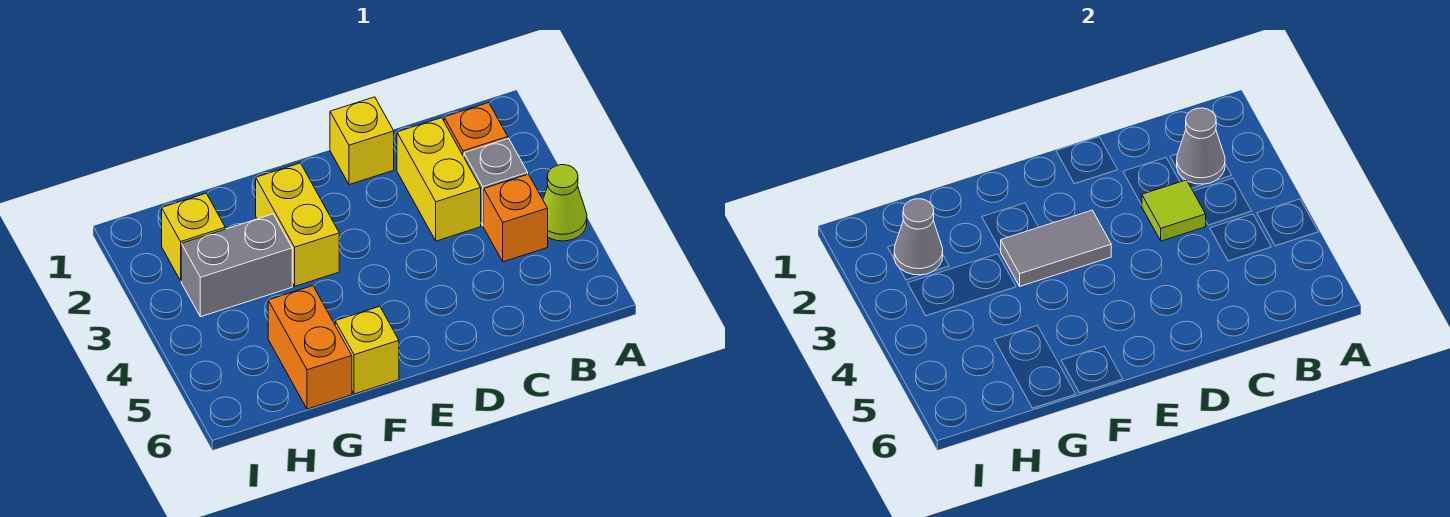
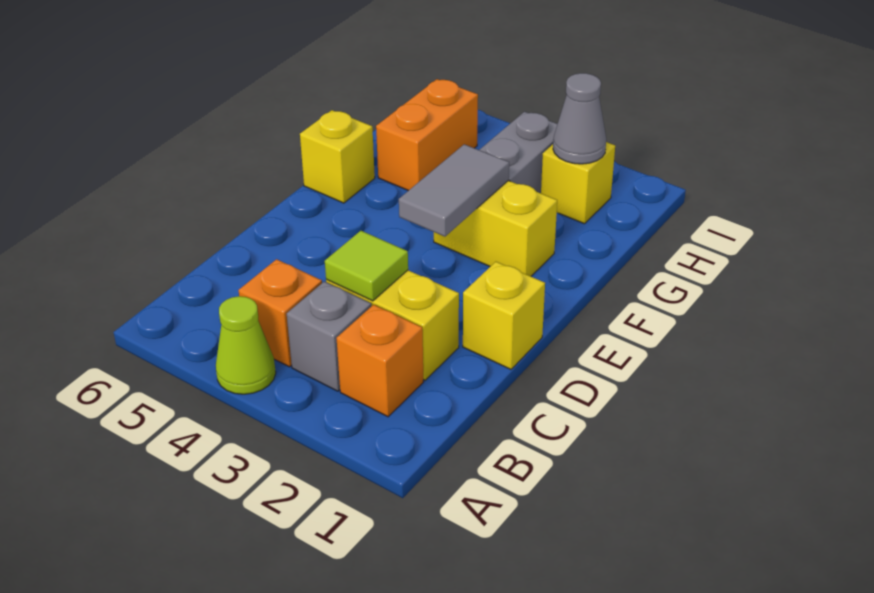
grey cone B2 level 2 -> none
orange brick G5:G6 level 1 -> orange brick G5:H5 level 1

